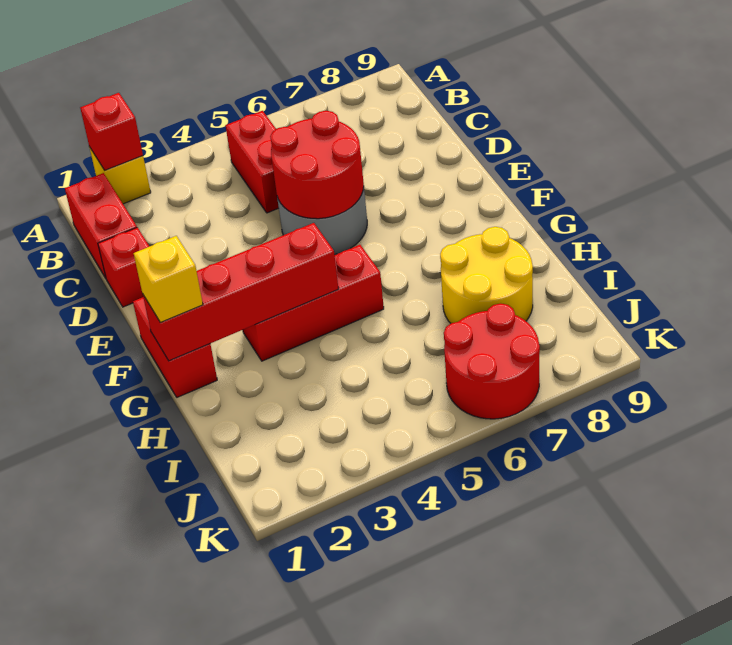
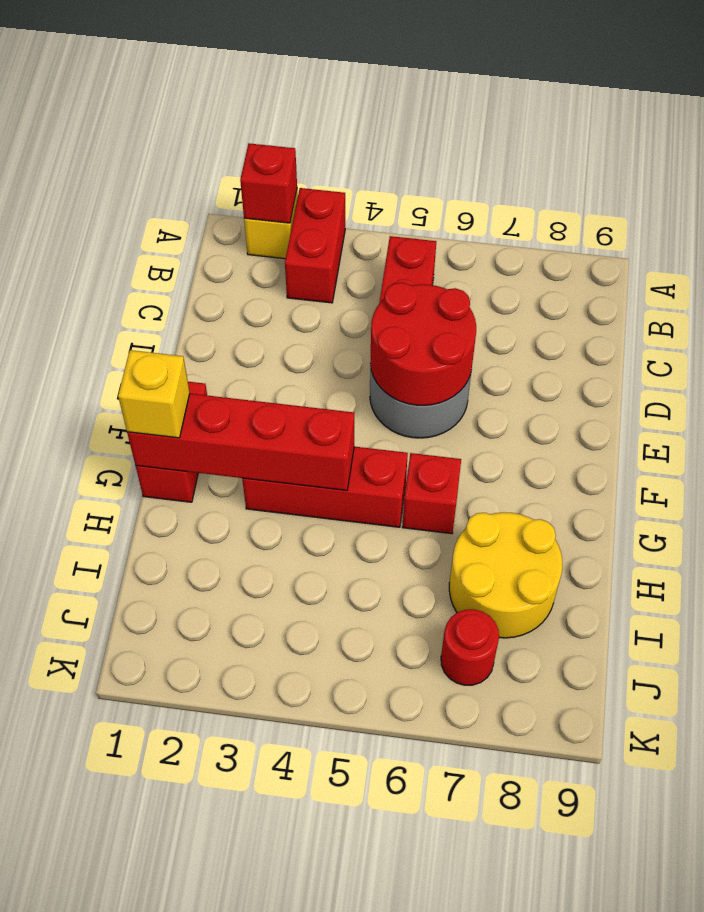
red brick B1:C1 level 1 -> red brick A3:B3 level 1
red brick D1 level 1 -> red brick G6 level 1
red round brick J6:K7 level 1 -> red round brick J7 level 1

